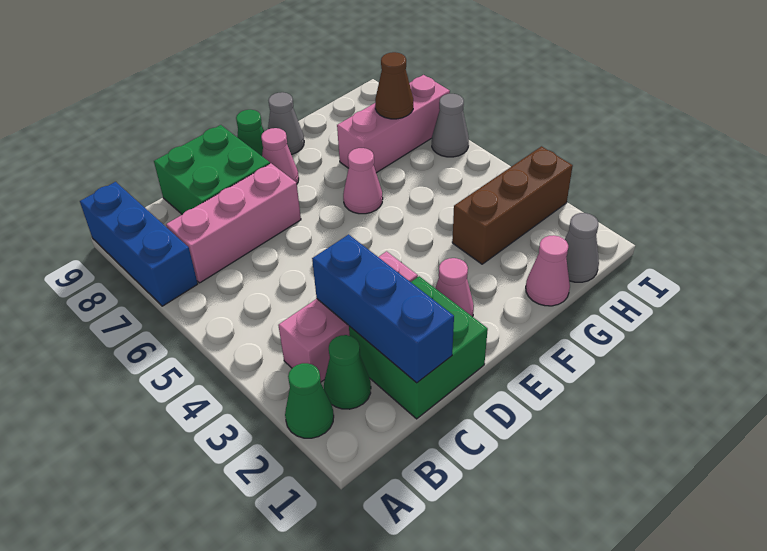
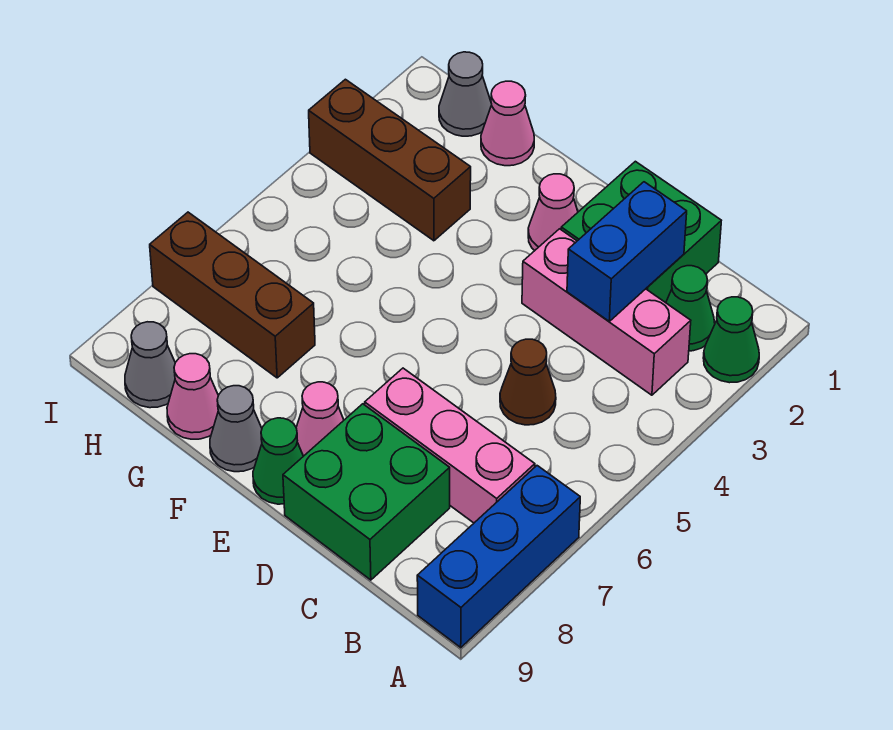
blue brick C1:C3 level 2 -> blue brick C2:C3 level 2
pink cone F6 level 1 -> pink cone G9 level 1
pink brick G7:I7 level 1 -> brown brick G7:I7 level 1
brown cone H7 level 2 -> brown cone C5 level 1
grey cone I6 level 1 -> grey cone H9 level 1

